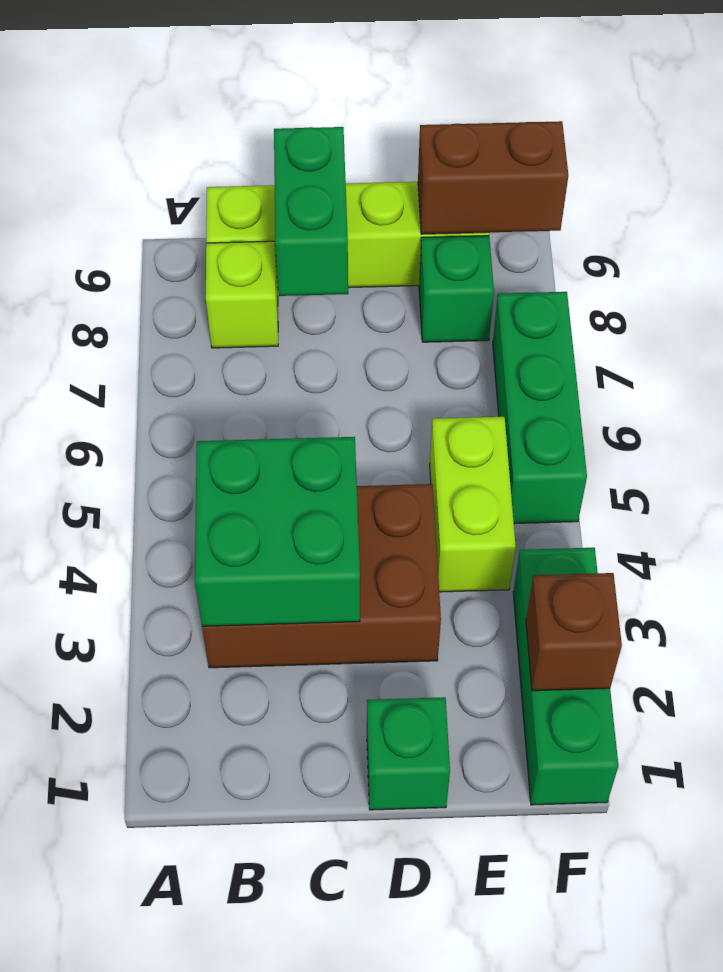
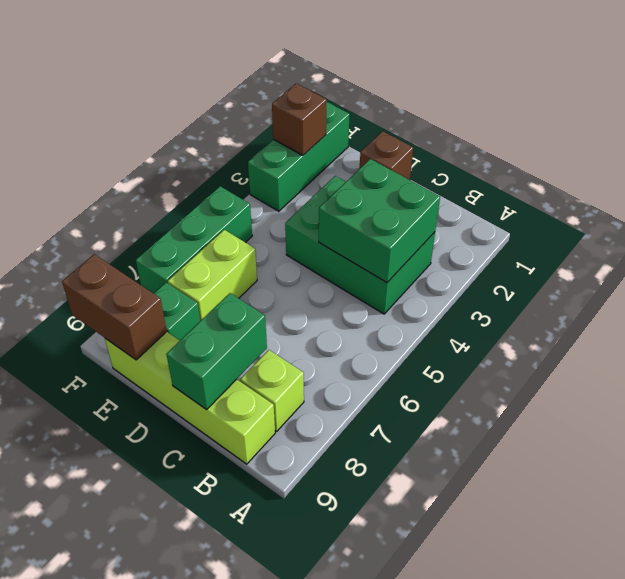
brown brick B3:D4 level 1 -> green brick B3:D4 level 1
green brick D1 level 1 -> brown brick D1 level 1
lime brick E4:E5 level 1 -> lime brick E6:E7 level 1

